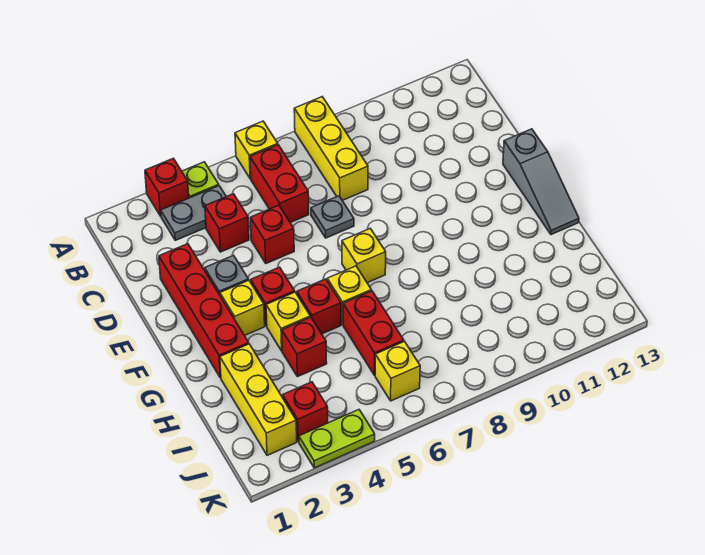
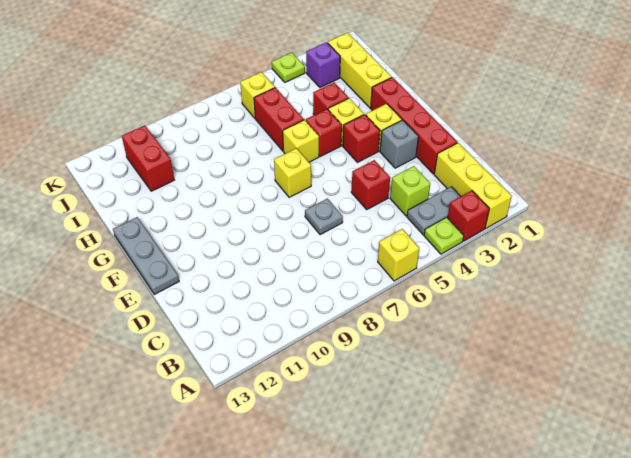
yellow brick A8:C8 level 1 -> yellow brick A2:C2 level 1
red brick B6:C6 level 1 -> red brick I11:J11 level 1
red brick C4 level 1 -> lime brick C4 level 1
grey slope E13:G13 level 1 top E -> grey plate E13:G13 level 1
red brick J3 level 1 -> purple brick J3 level 1
lime plate K3:K4 level 1 -> lime plate K4 level 1

